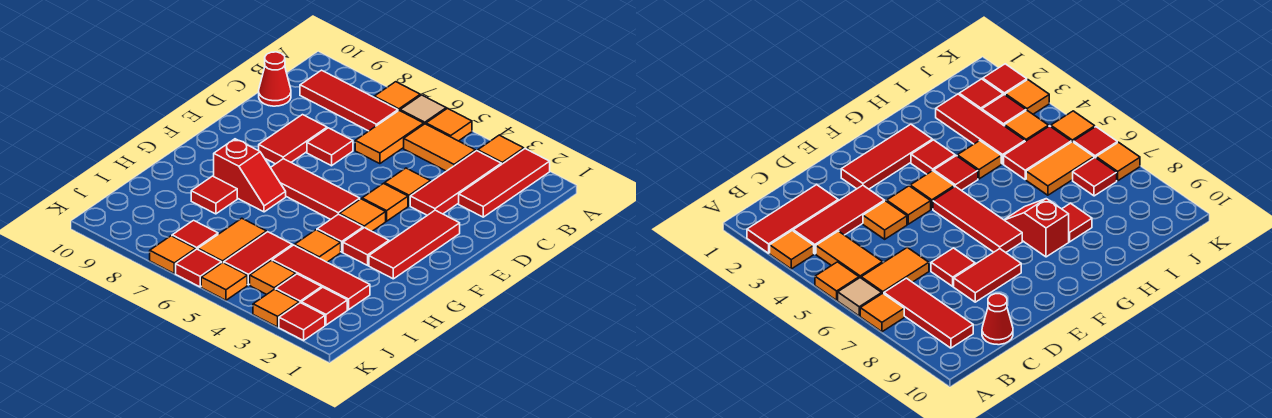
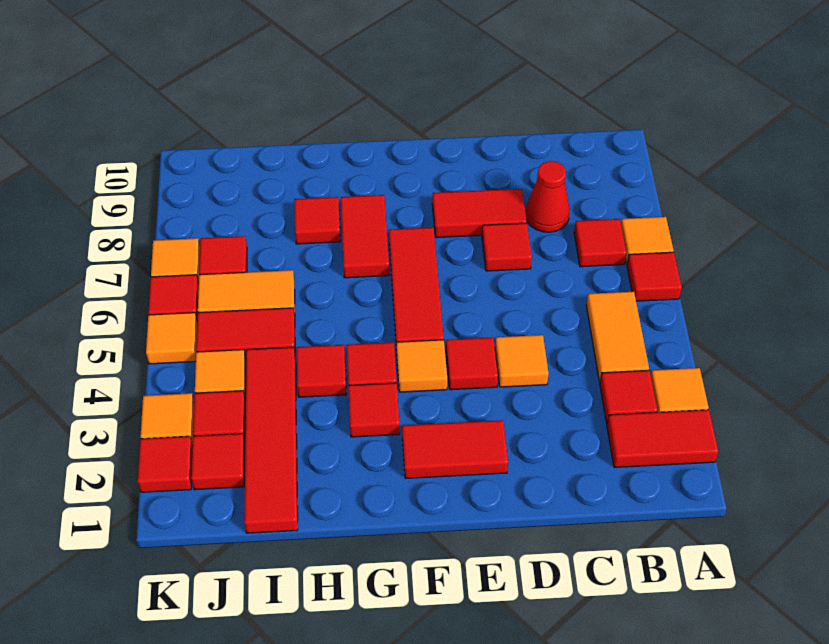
red tile A2:C2 level 1 -> red tile A2:B2 level 1
orange tile A5 level 1 -> none
tan tile A6 level 1 -> red tile A6 level 1
red tile B3:D3 level 1 -> red tile B3 level 1
orange tile B6:C6 level 1 -> none
red tile B7:B9 level 1 -> red tile B7 level 1
red cone C10 level 1 -> red cone C8 level 1
red tile E2:G2 level 1 -> red tile E2:F2 level 1
orange tile E4 level 1 -> red tile E4 level 1
red slope G7:G8 level 1 top 8 -> red tile G7:G8 level 1
orange tile H4 level 1 -> red tile H4 level 1
red tile I2:I4 level 1 -> red tile I1:I4 level 1

